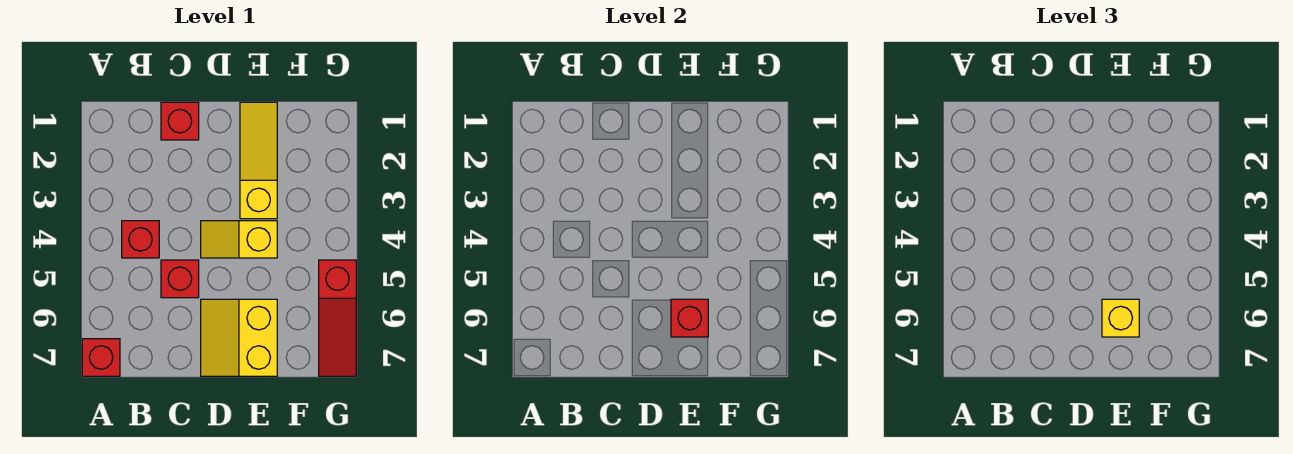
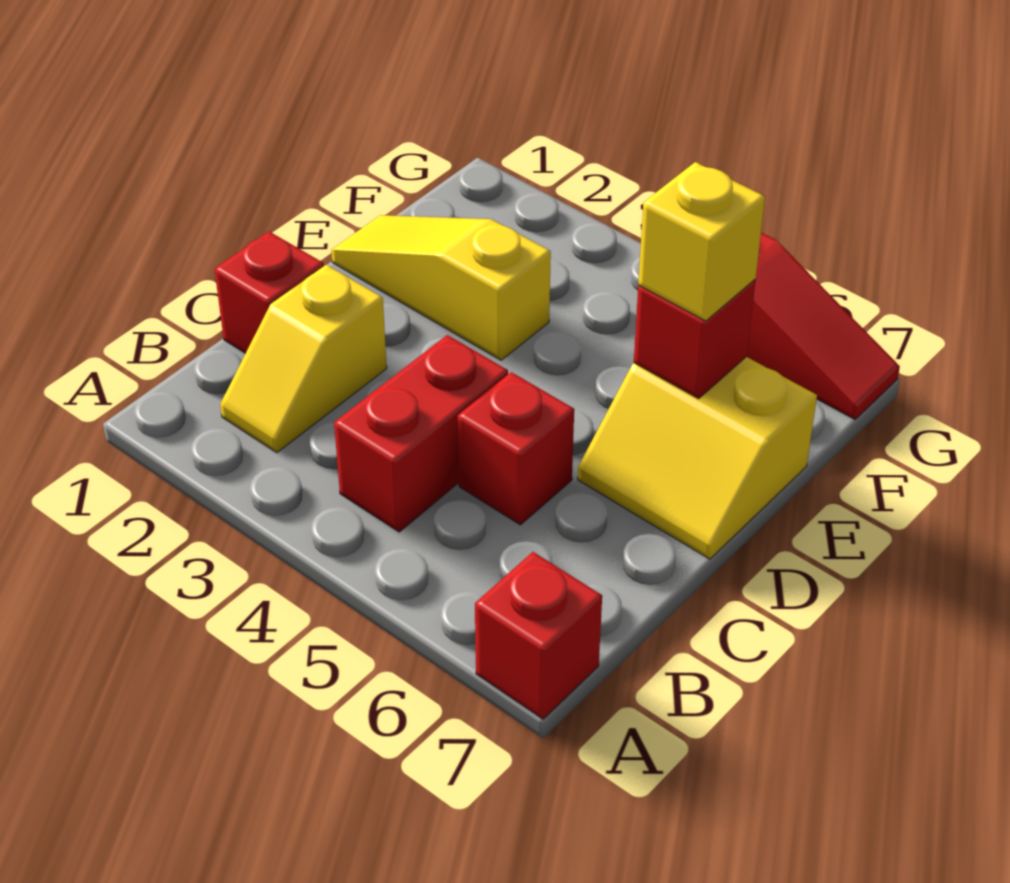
red brick B4 level 1 -> red brick B4:C4 level 1
yellow slope D4:E4 level 1 top E -> yellow slope B2:C2 level 1 top C

